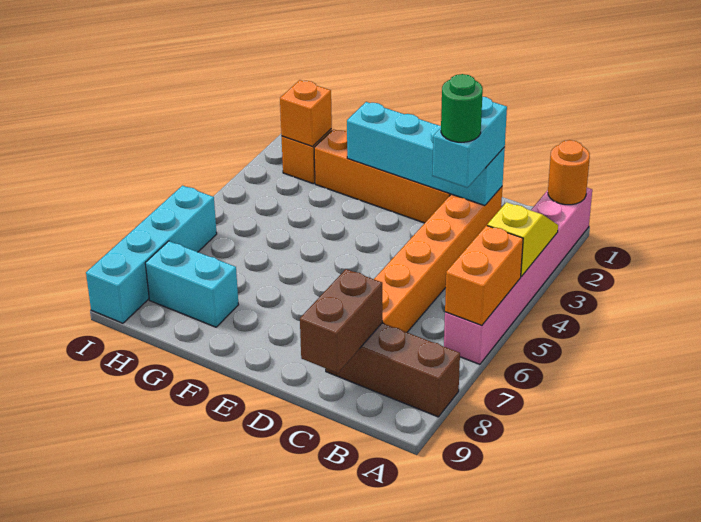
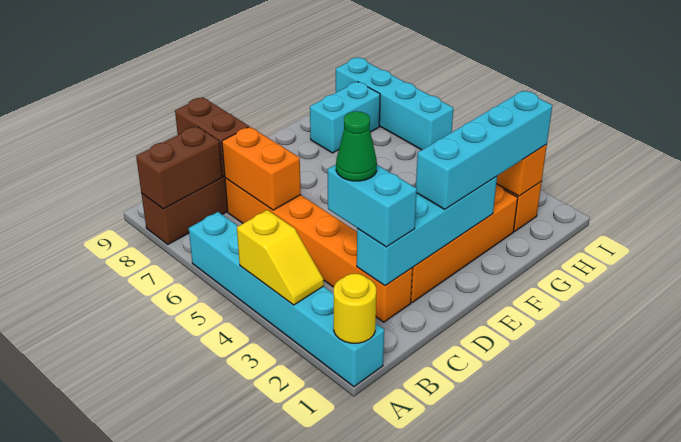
pink brick A1:A6 level 1 -> cyan brick A1:A6 level 1
orange round brick A1 level 2 -> yellow round brick A1 level 2
orange brick A5:A6 level 2 -> orange brick C6:C7 level 2
none -> brown brick A8:B8 level 2
green round brick C3 level 4 -> green cone C3 level 4
none -> cyan brick E2:H2 level 3

